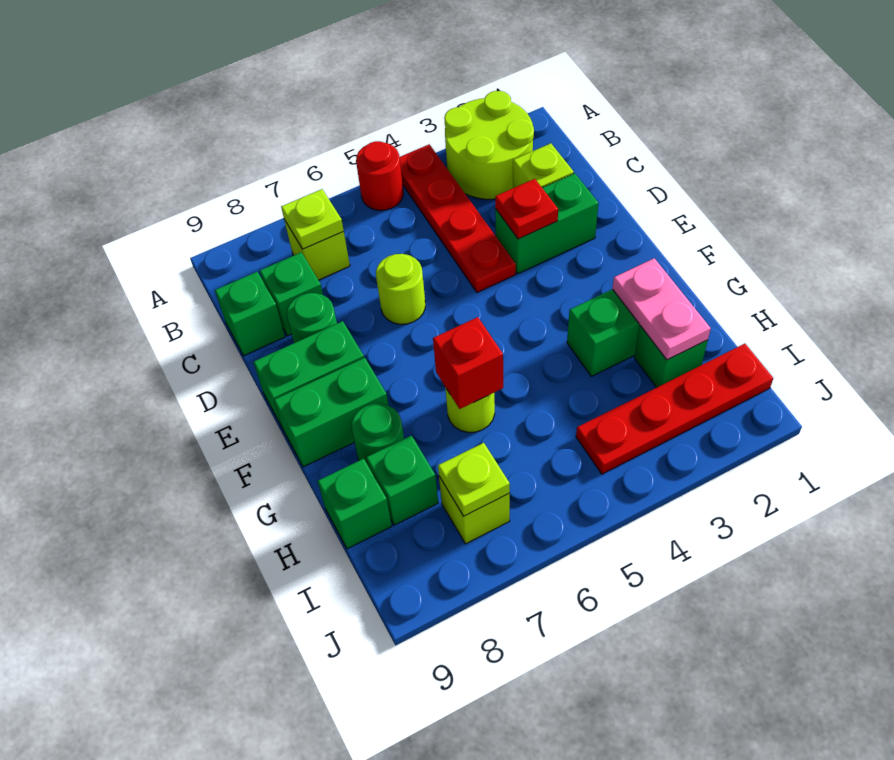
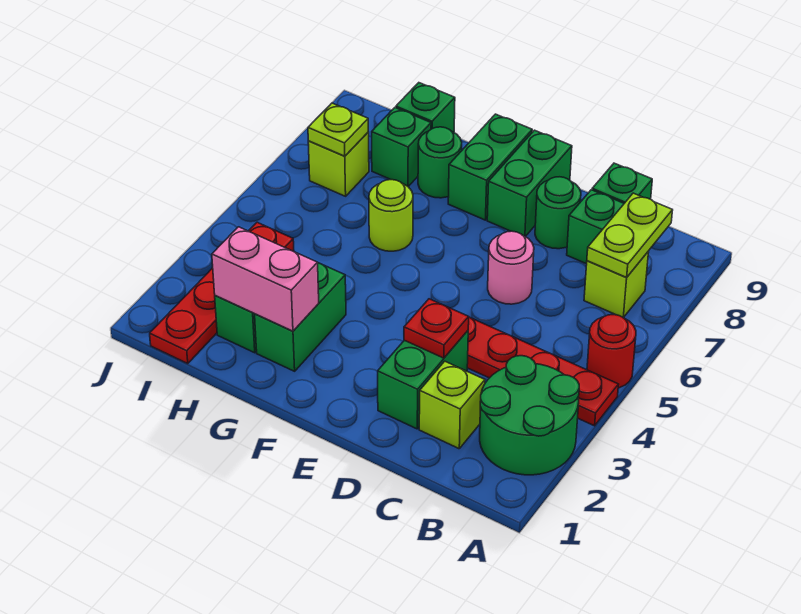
lime round brick A2:B3 level 1 -> green round brick A2:B3 level 1
lime plate B7 level 2 -> lime plate B7:B8 level 2
lime round brick D6 level 1 -> pink round brick D6 level 1
pink plate G2:H2 level 2 -> pink brick G2:H2 level 2
red brick G6 level 2 -> none

